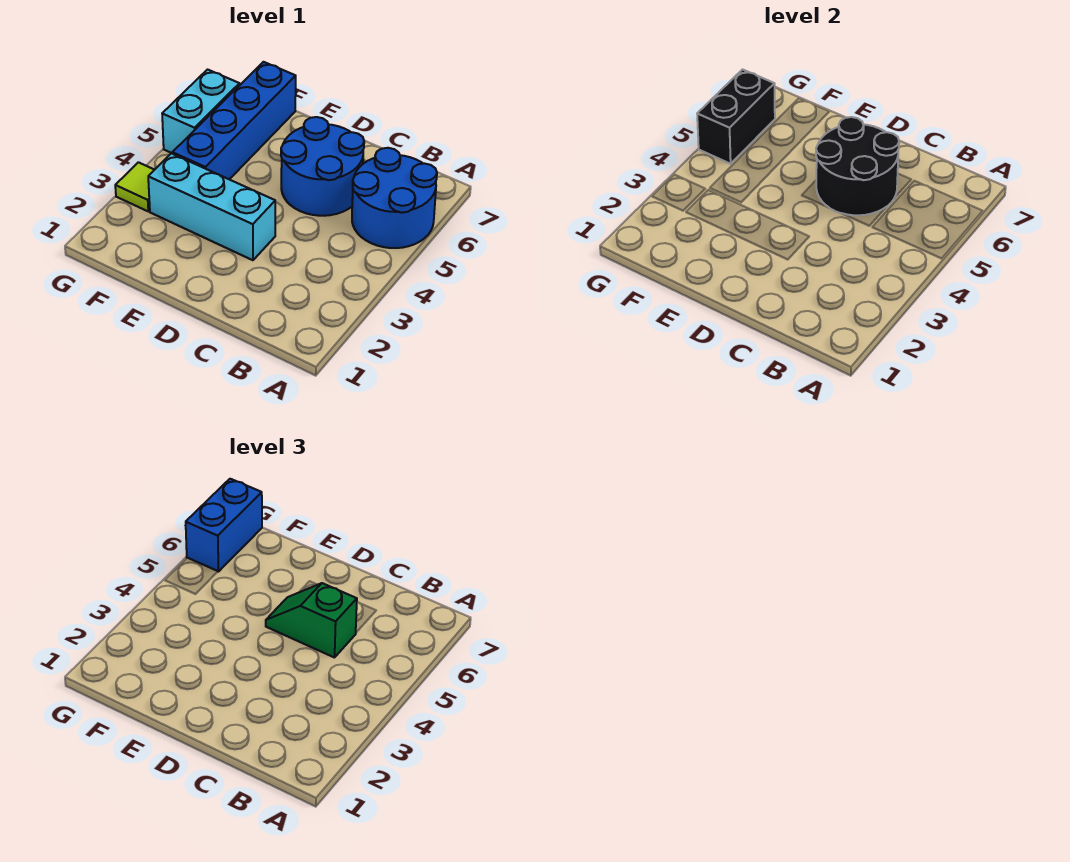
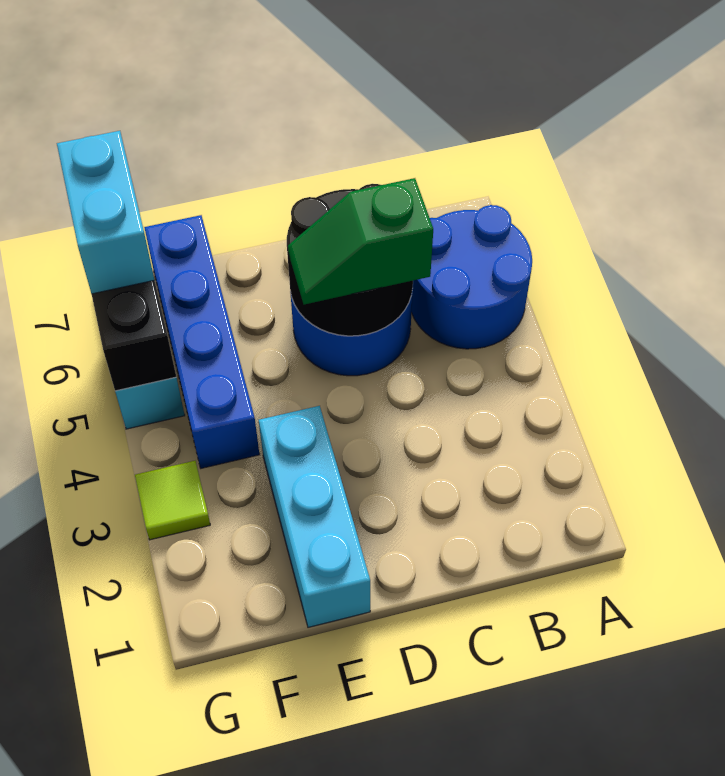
cyan brick D3:F3 level 1 -> cyan brick E1:E3 level 1
blue brick G6:G7 level 3 -> cyan brick G6:G7 level 3

